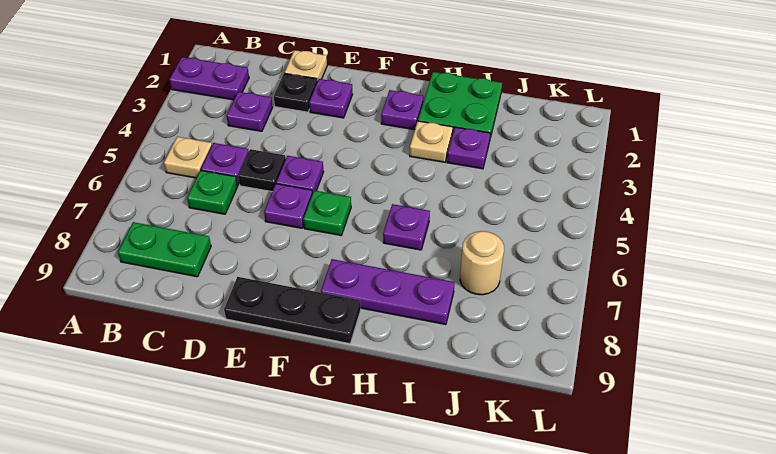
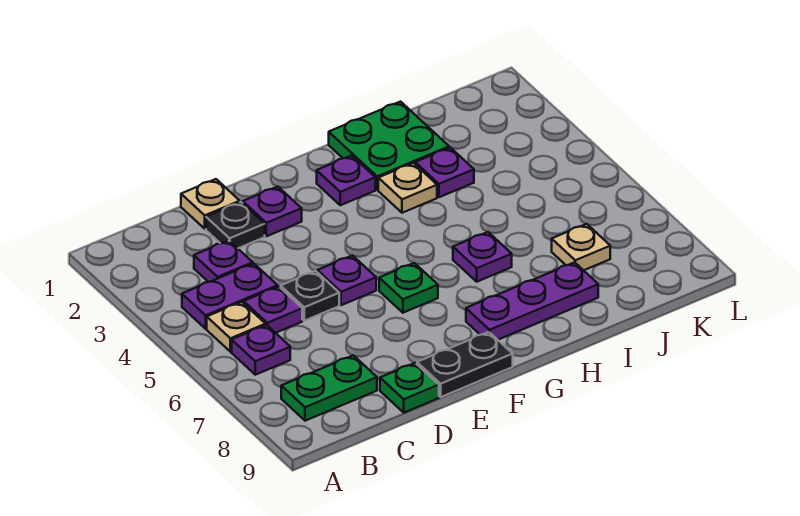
purple plate A2:B2 level 1 -> purple plate B4:C4 level 1
green plate C6 level 1 -> green plate D9 level 1
purple plate E6 level 1 -> purple plate B6 level 1
black plate E9:G9 level 1 -> black plate E9:F9 level 1
tan round brick J7 level 1 -> tan plate J7 level 1

